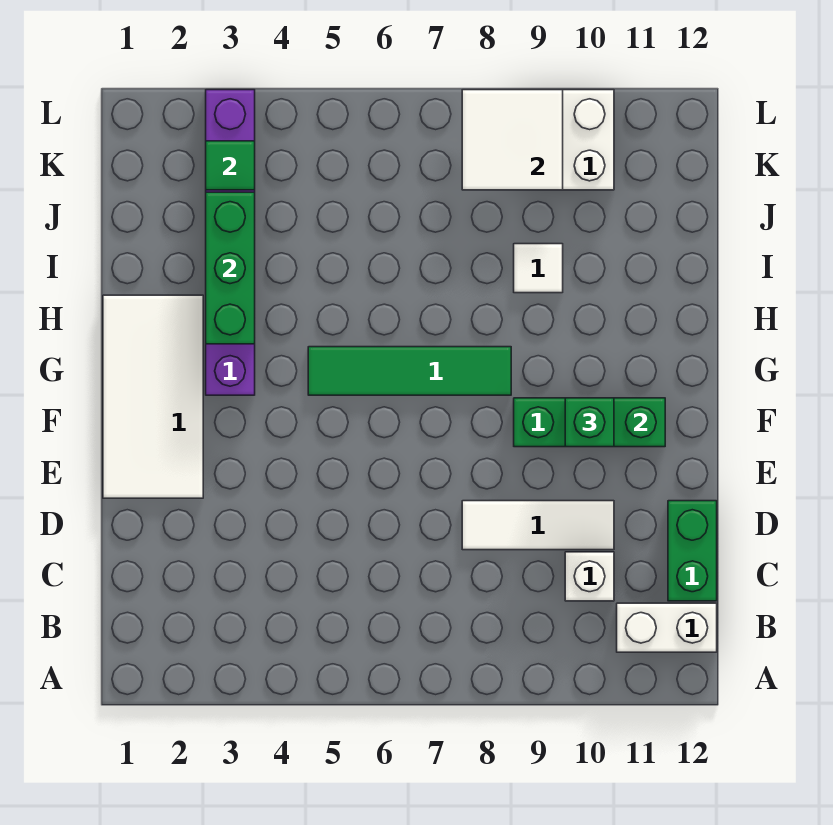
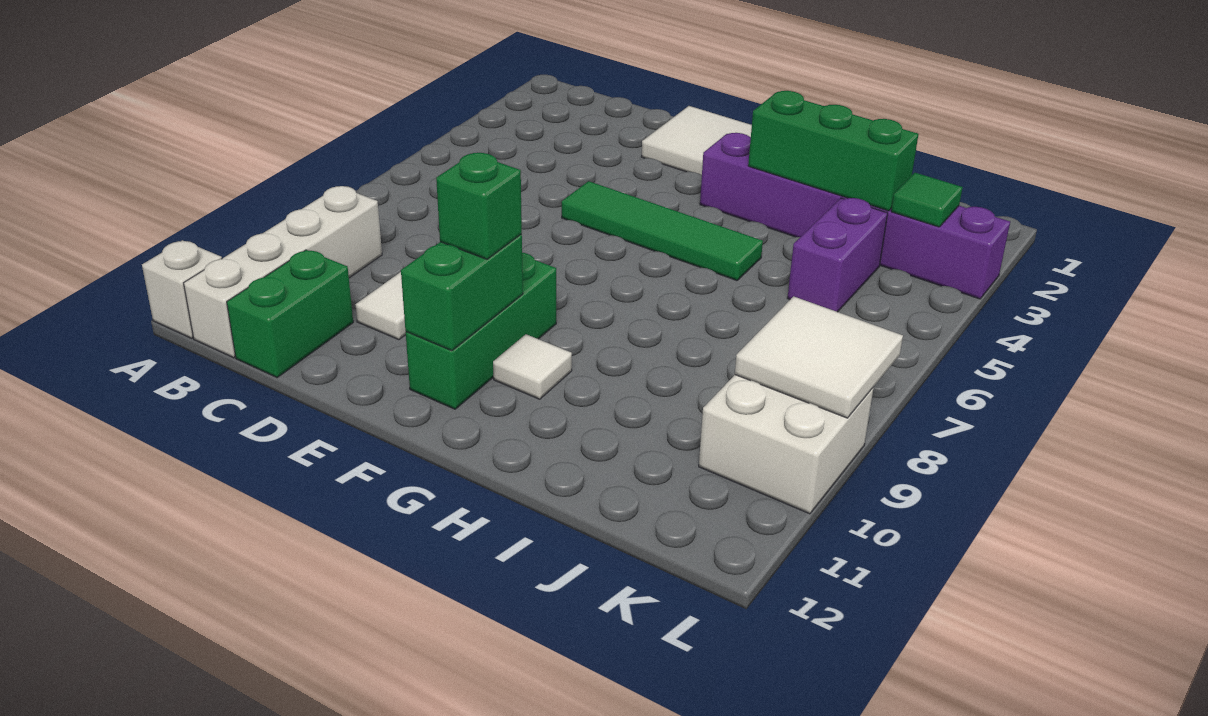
white brick B11:B12 level 1 -> white brick B9:B12 level 1
white brick C10 level 1 -> white brick A12 level 1
green brick C12:D12 level 1 -> green brick C11:C12 level 1
green tile G5:G8 level 1 -> green tile E5:H5 level 1
white tile I9 level 1 -> white tile G10 level 1
none -> purple brick J4:J5 level 1

